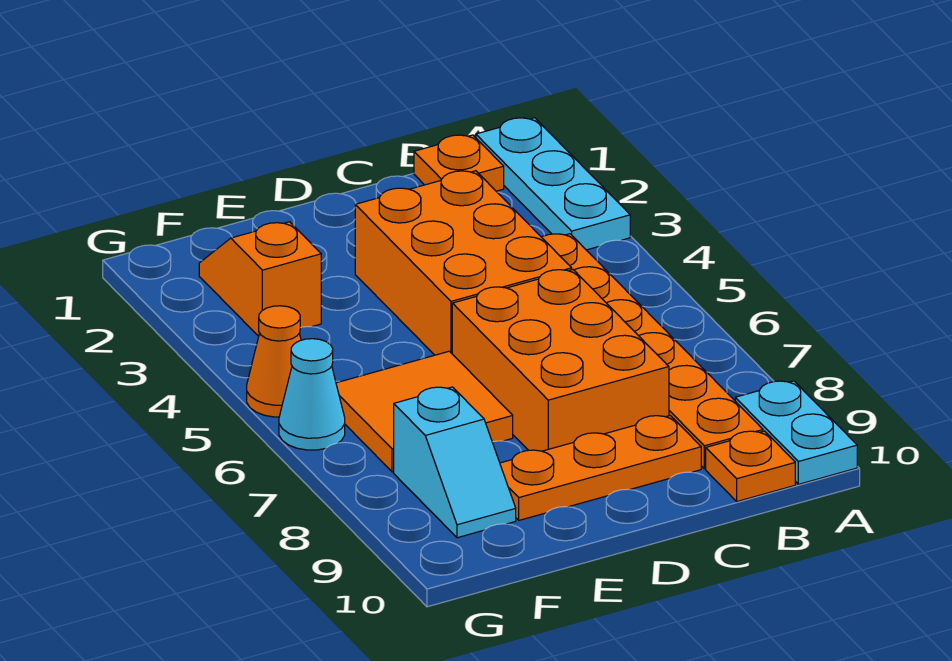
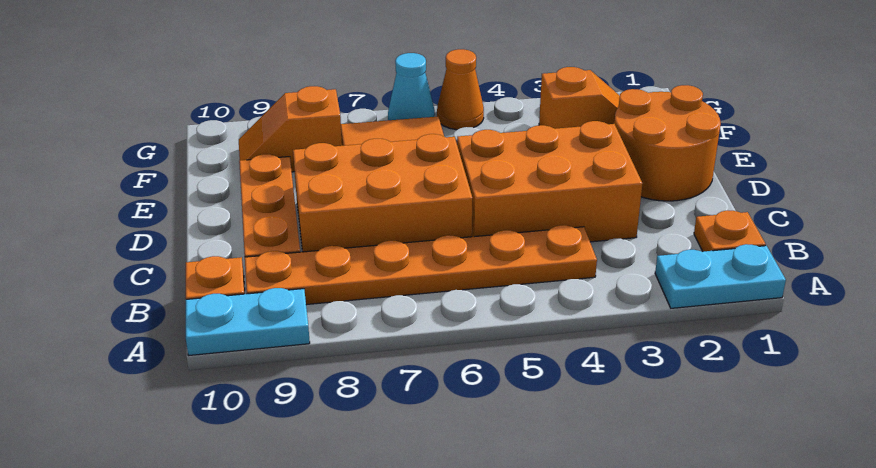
cyan plate A1:A3 level 1 -> cyan plate A1:A2 level 1
none -> orange round brick D1:E2 level 1
cyan slope F8:F9 level 1 top 8 -> orange slope F8:F9 level 1 top 8

